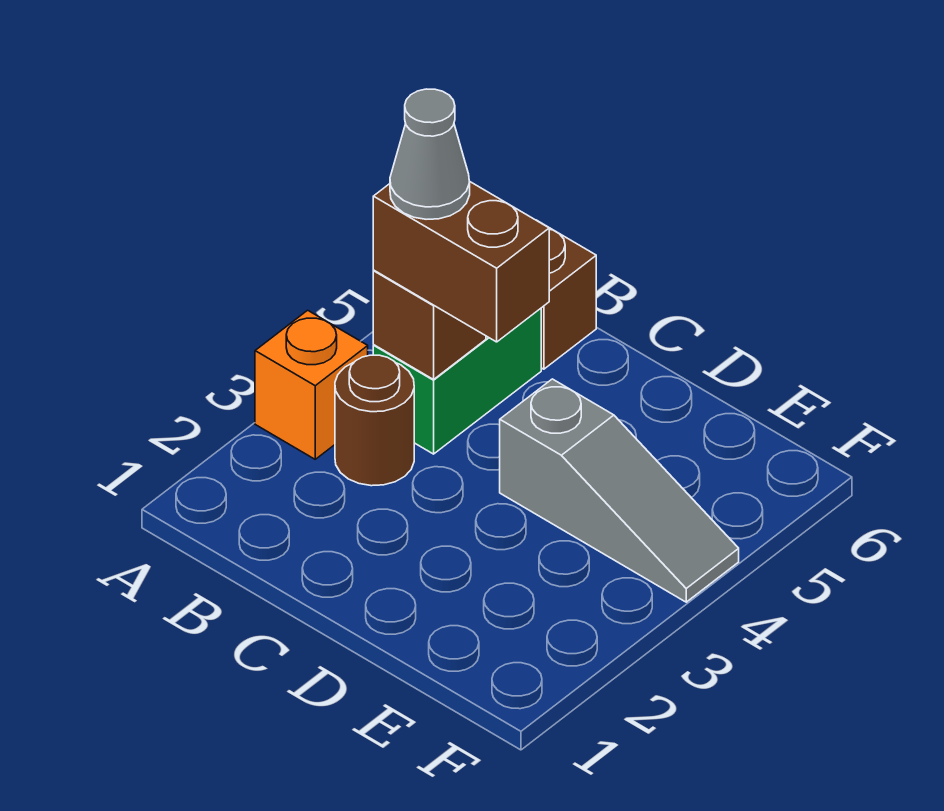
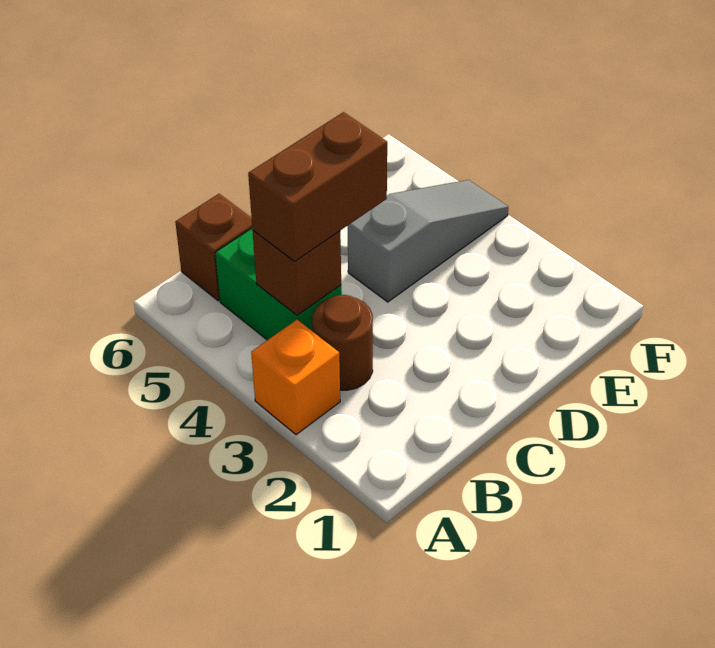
grey cone B4 level 4 -> none

